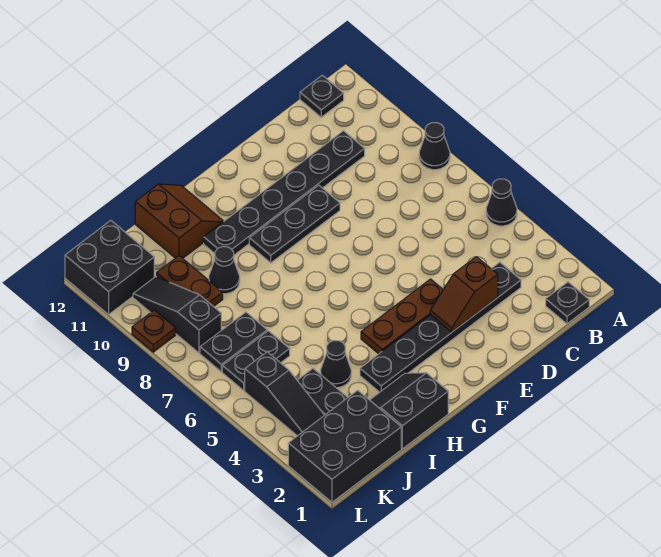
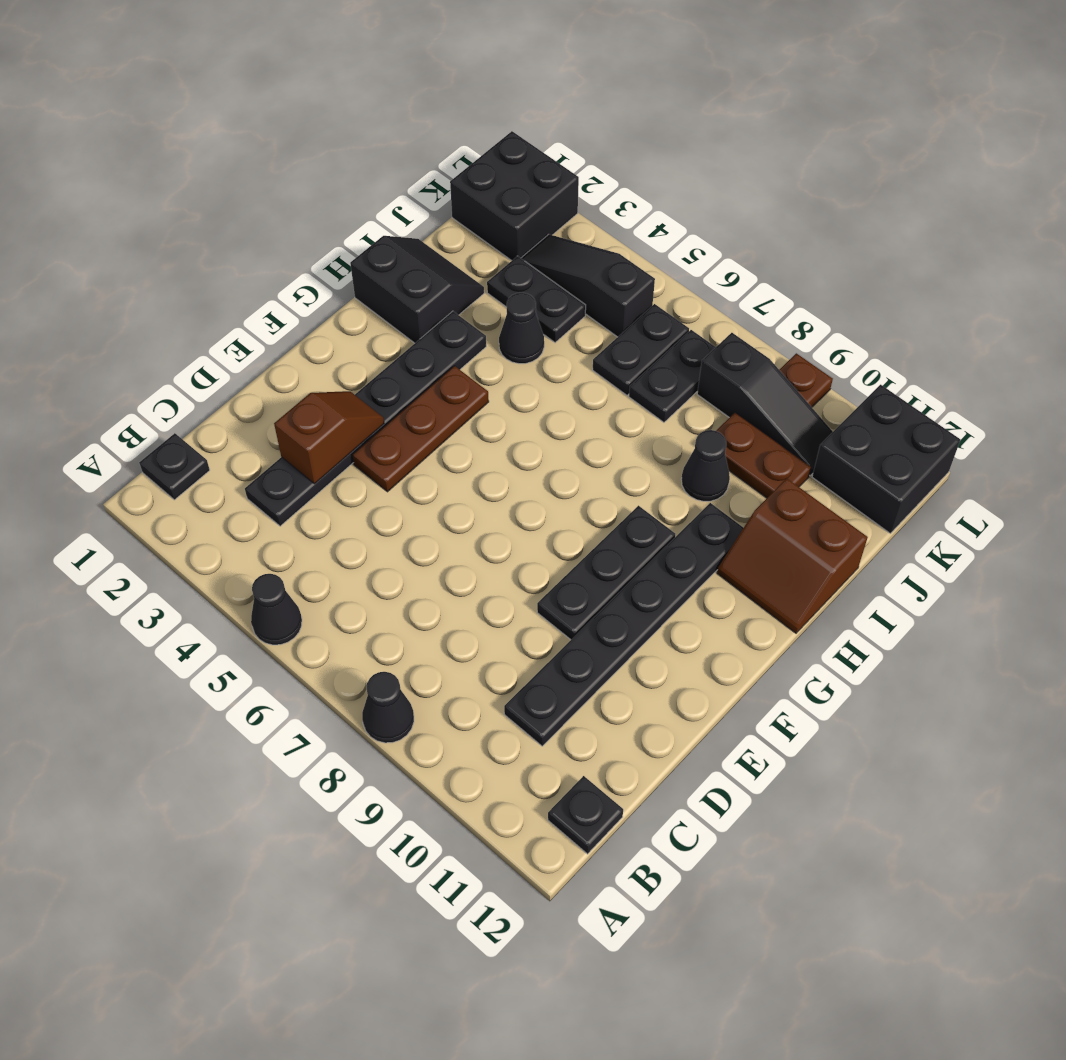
black slope H1:I2 level 1 top 1 -> black slope H1:I2 level 1 top H
black brick J1:L2 level 1 -> black brick K1:L2 level 1

